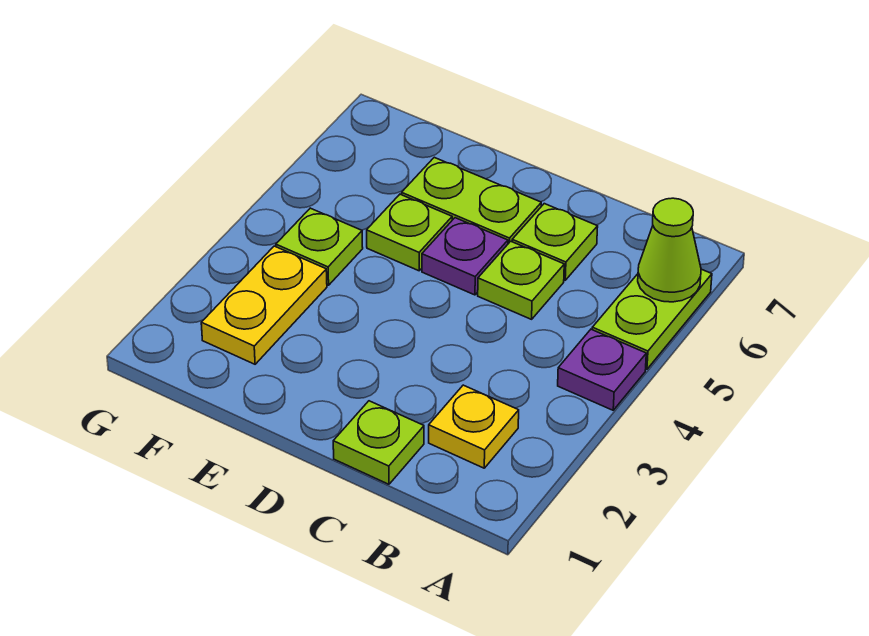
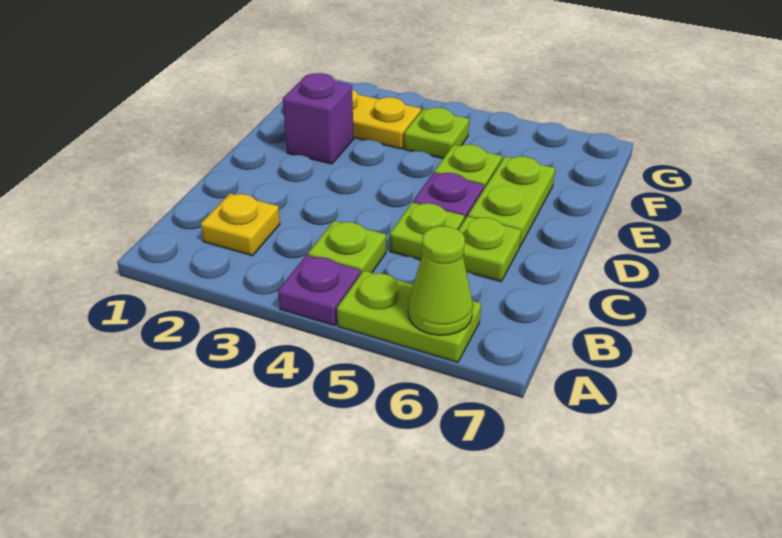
lime plate C1 level 1 -> lime plate B4 level 1
none -> purple brick E2 level 1

